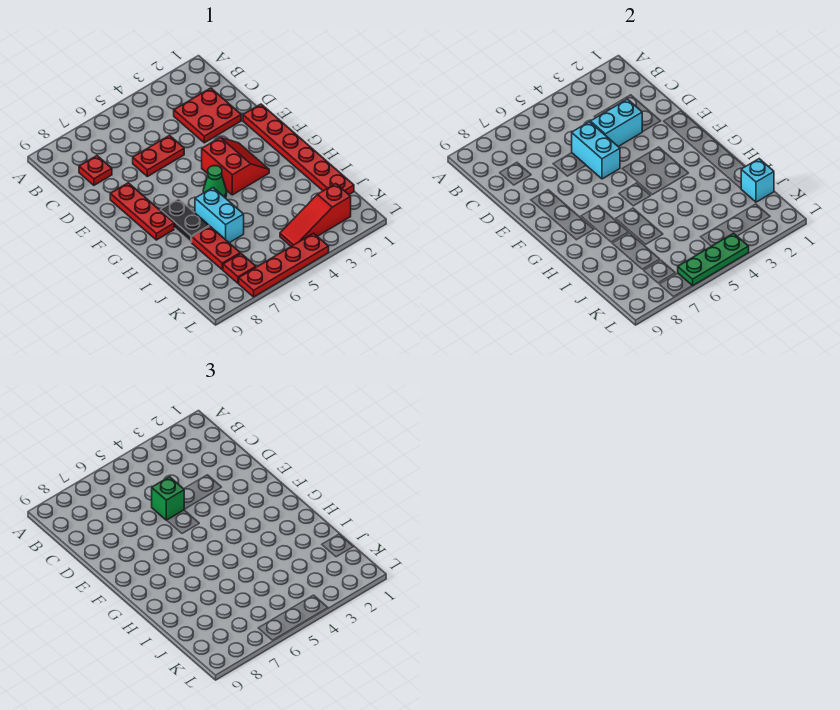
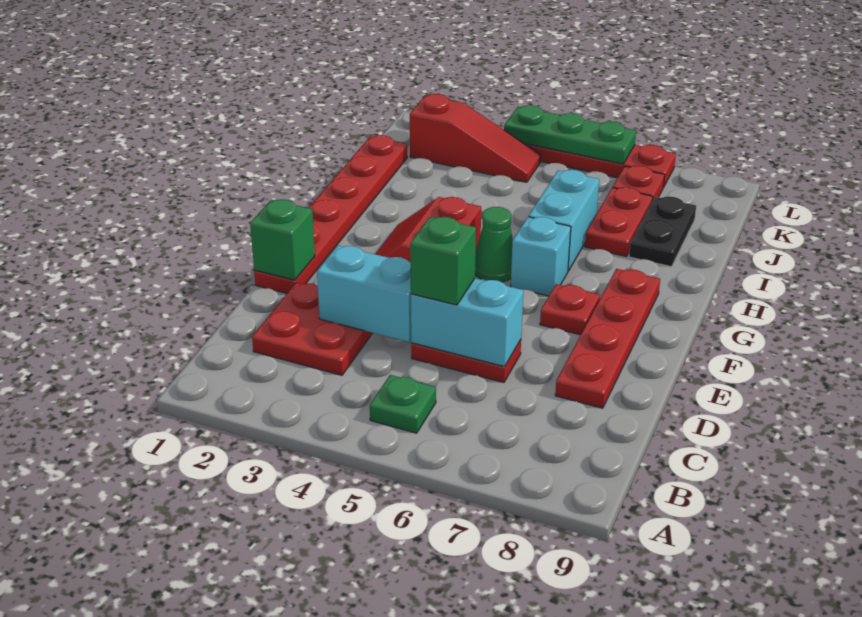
none -> green plate B5 level 1
red plate C8 level 1 -> red plate F7 level 1
cyan brick D5:E5 level 2 -> cyan brick D5:D6 level 2
none -> green brick E1 level 2
red plate E8:G8 level 1 -> red plate D8:G8 level 1
black plate G7:H7 level 1 -> black plate I8:J8 level 1
cyan brick J1 level 2 -> cyan brick G6 level 1

